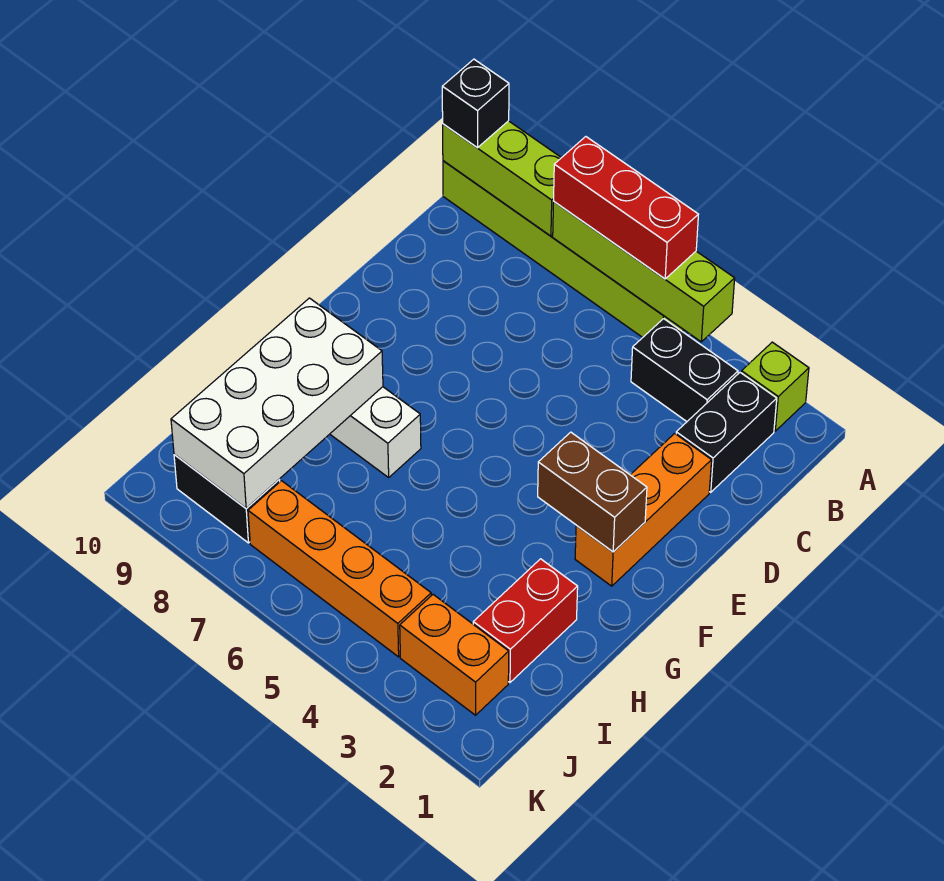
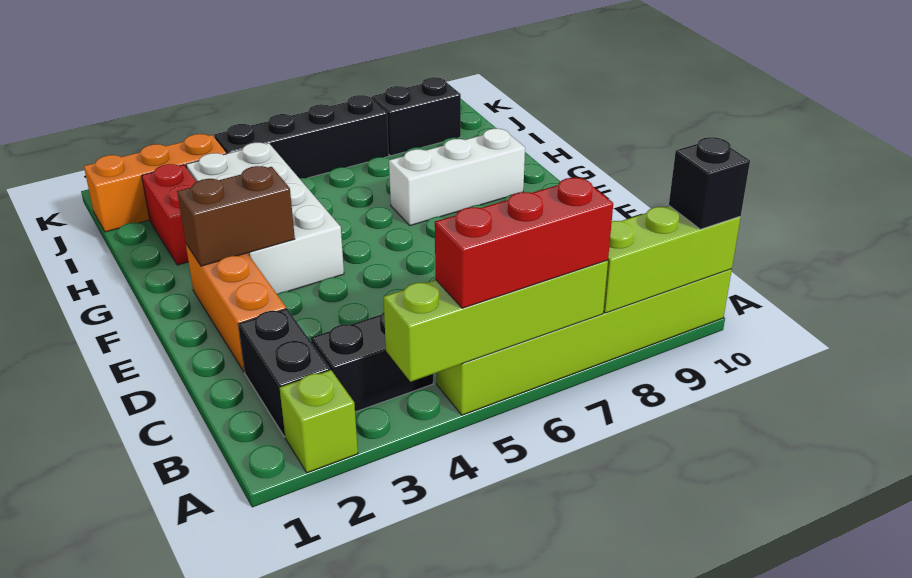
white brick G8:J9 level 2 -> white brick F3:I4 level 1
orange brick J2:J3 level 1 -> orange brick J1:J3 level 1
orange brick J4:J7 level 1 -> black brick J4:J7 level 1

